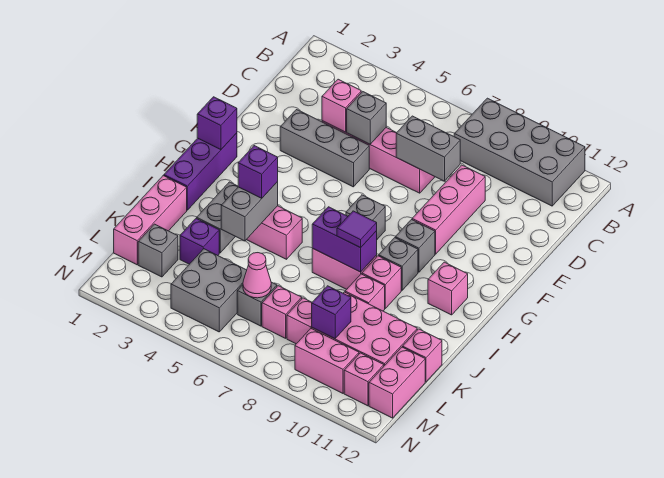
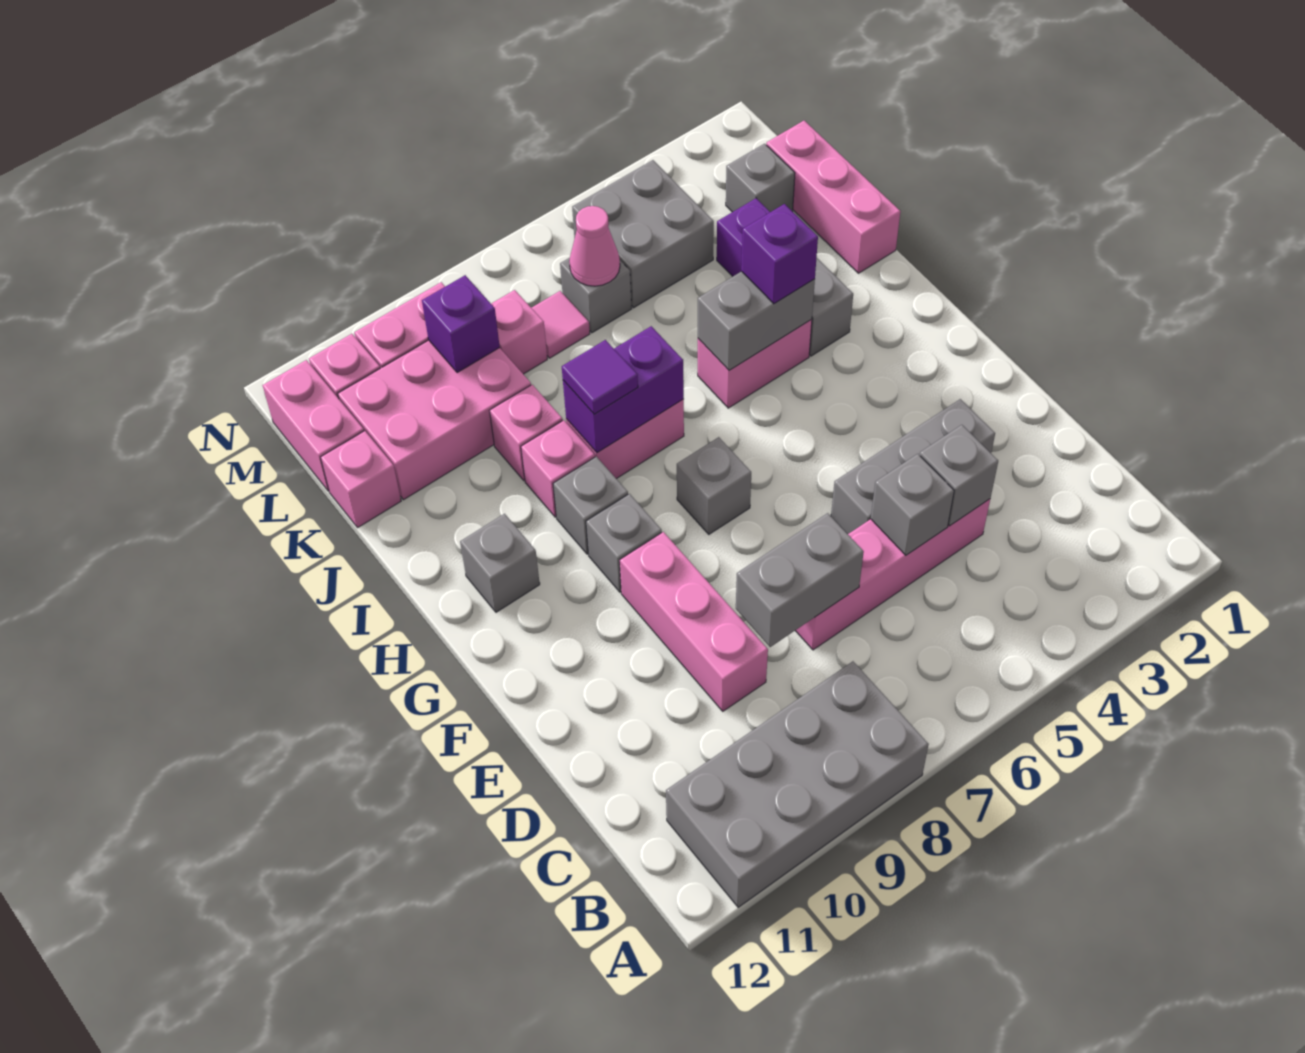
pink brick D4 level 2 -> grey brick D4 level 2
purple brick G1:I1 level 1 -> none
purple brick G1 level 2 -> none
pink brick H11 level 1 -> grey brick H11 level 1
grey brick I4:J4 level 2 -> grey brick I4:I5 level 2
pink brick L7 level 1 -> pink tile L7 level 1

